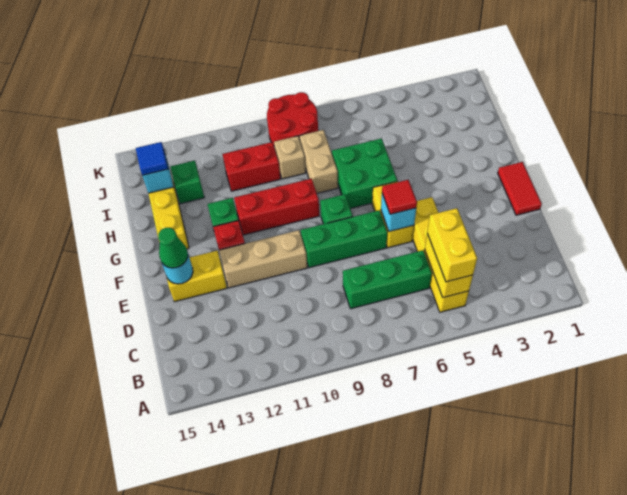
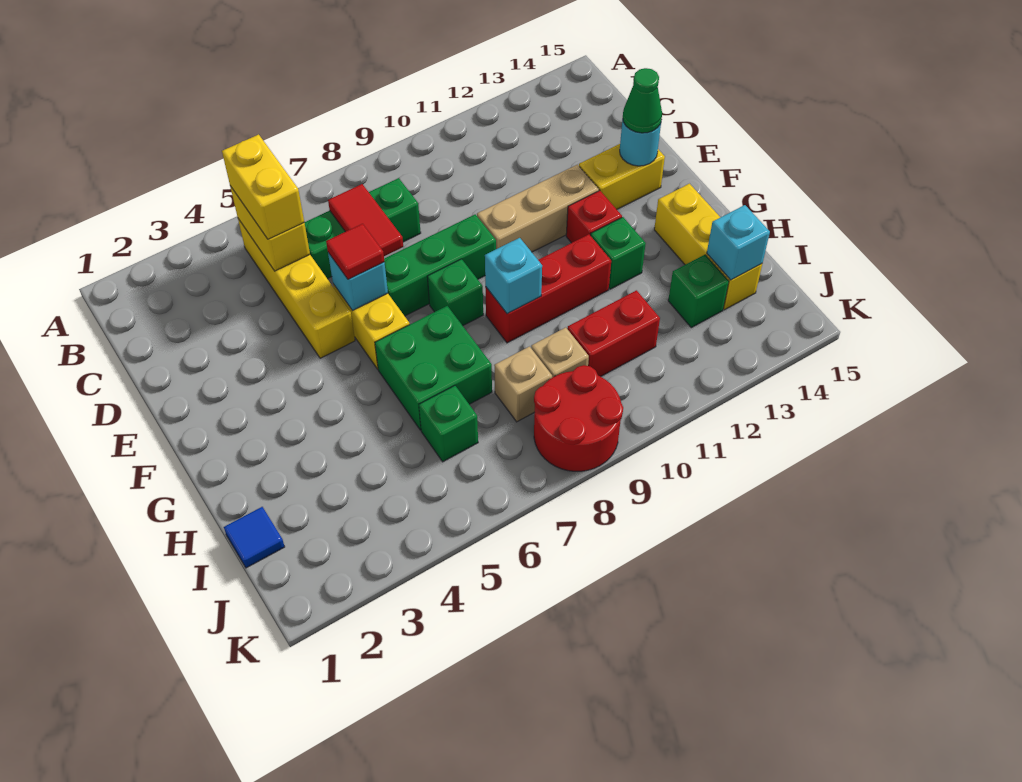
red tile E1:F1 level 1 -> red tile C7:D7 level 2
none -> cyan brick G9 level 2
tan brick H8:I8 level 1 -> tan brick I8 level 1
none -> green brick I6 level 1
blue tile I14 level 3 -> blue tile I1 level 1

